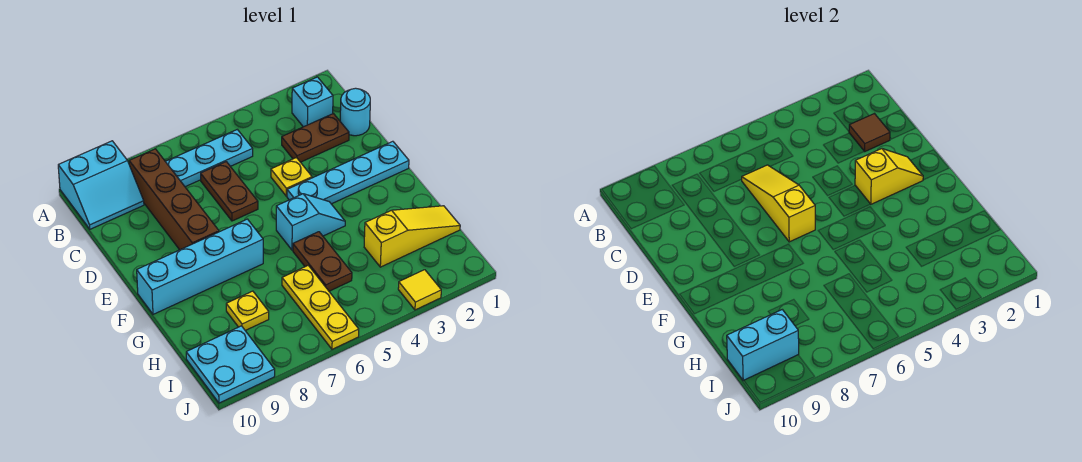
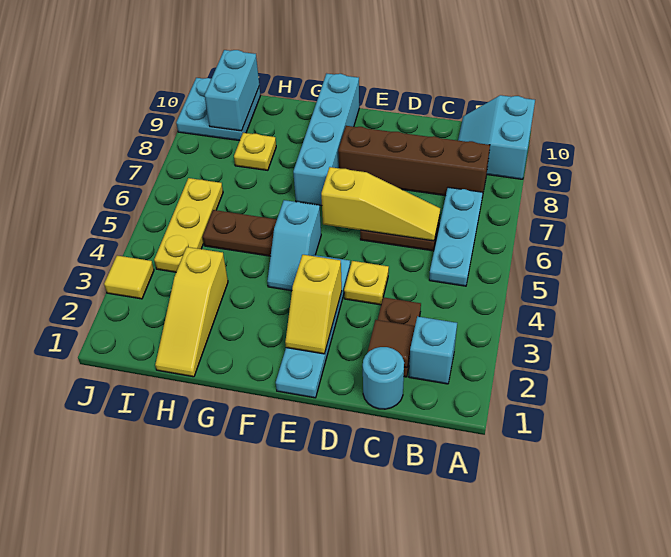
yellow plate H6:J6 level 1 -> yellow plate I4:I6 level 1

